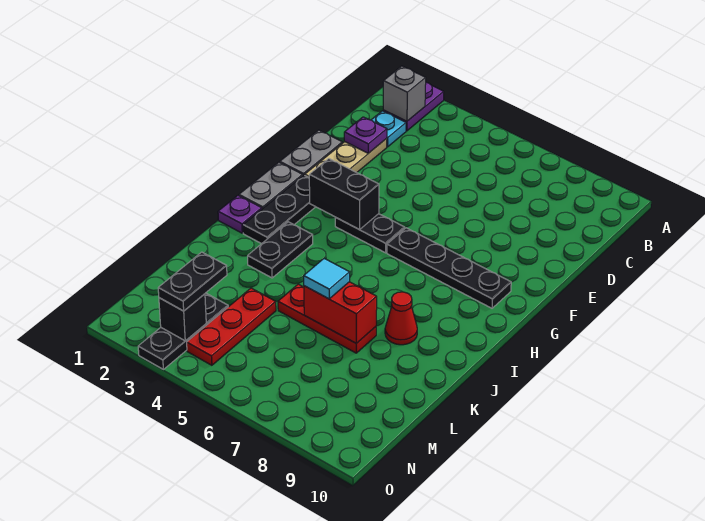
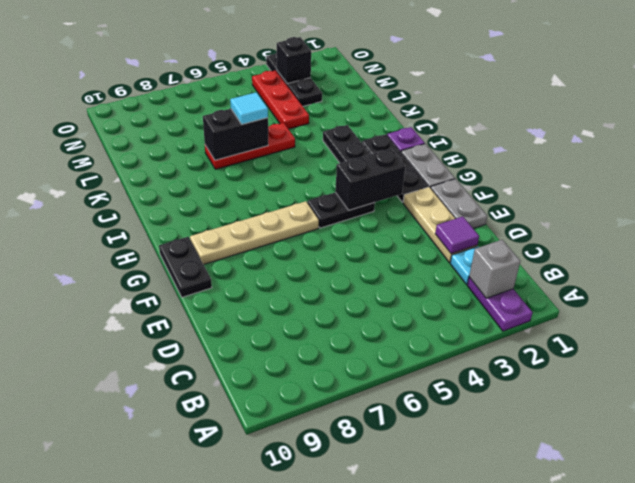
purple plate D2 level 2 -> purple tile D2 level 2
black plate G6:G9 level 1 -> tan plate G6:G9 level 1
red cone J8 level 1 -> none
red brick K6:K7 level 2 -> black brick K6:K7 level 2
black plate M3:N3 level 3 -> black plate F10:G10 level 1

